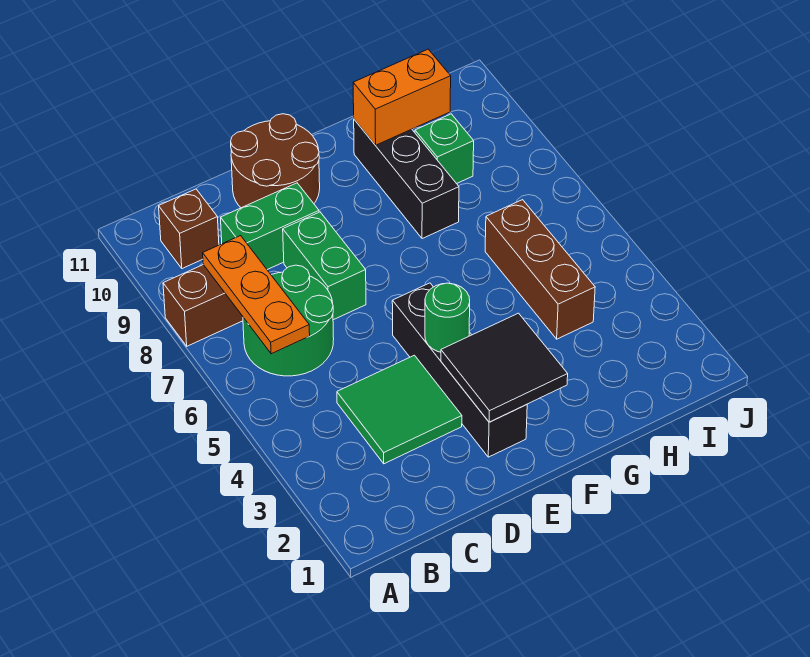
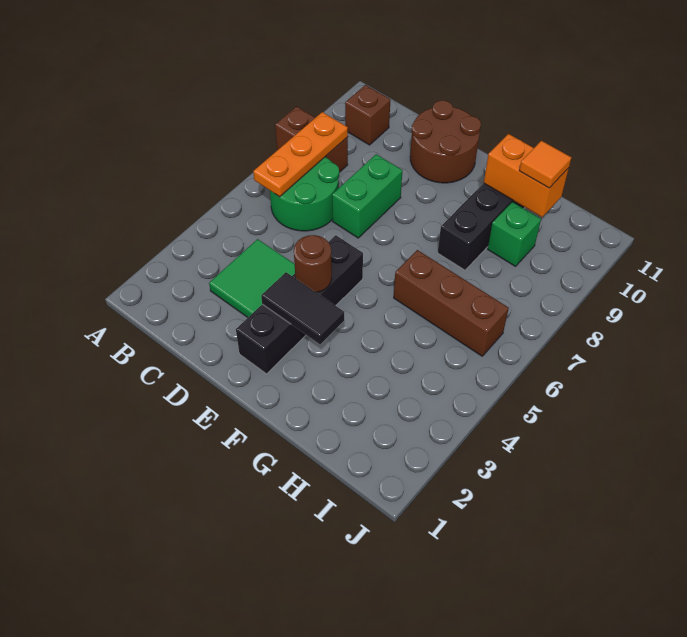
green brick C9:D9 level 1 -> none
black tile E2:F3 level 2 -> black tile E3:F3 level 2
green round brick E4 level 2 -> brown round brick E4 level 2
brown brick H4:H6 level 1 -> brown brick G6:I6 level 1
none -> orange tile H10 level 3

